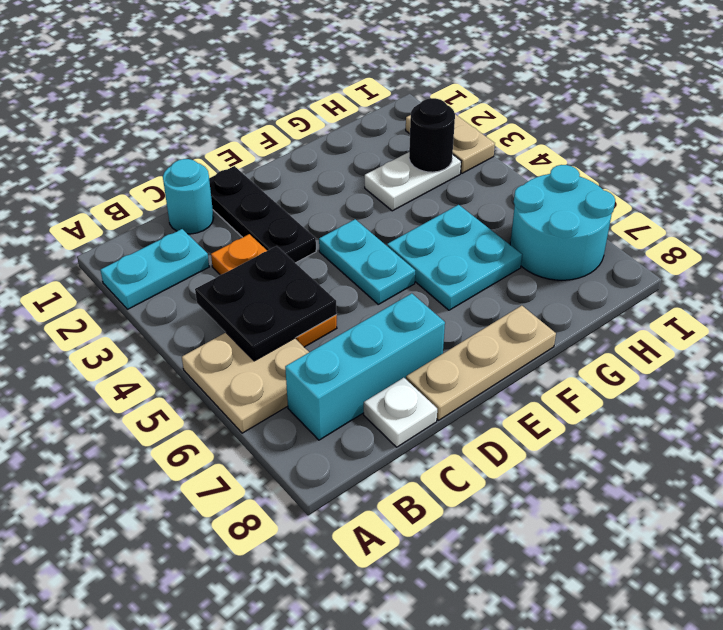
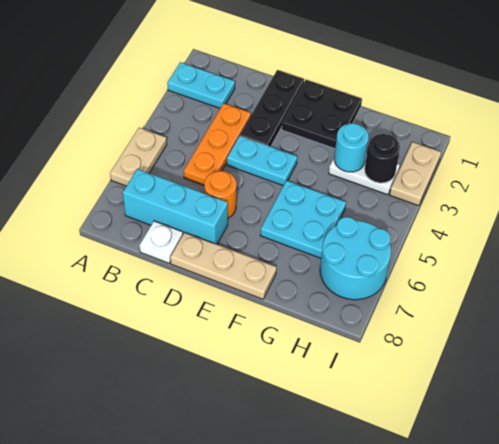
tan plate A5:B6 level 1 -> tan plate A5:A6 level 1
black plate B4:C5 level 2 -> black plate E1:F2 level 1
cyan round brick C1 level 1 -> cyan round brick G3 level 2
none -> orange round brick D6 level 1
cyan plate E4:E5 level 1 -> cyan plate D4:E4 level 1

